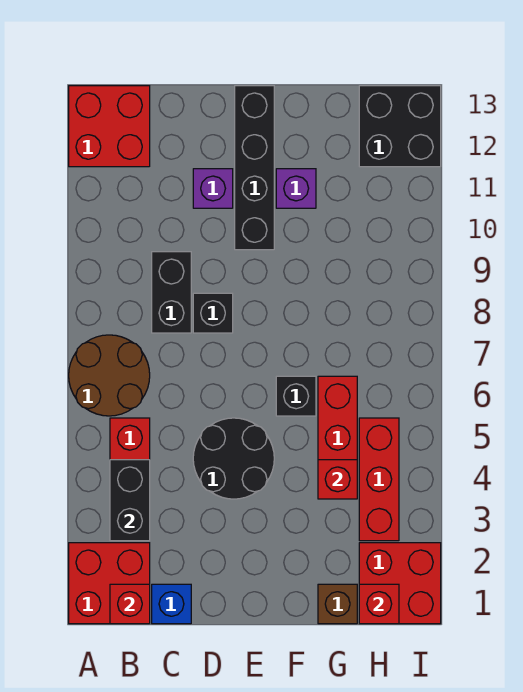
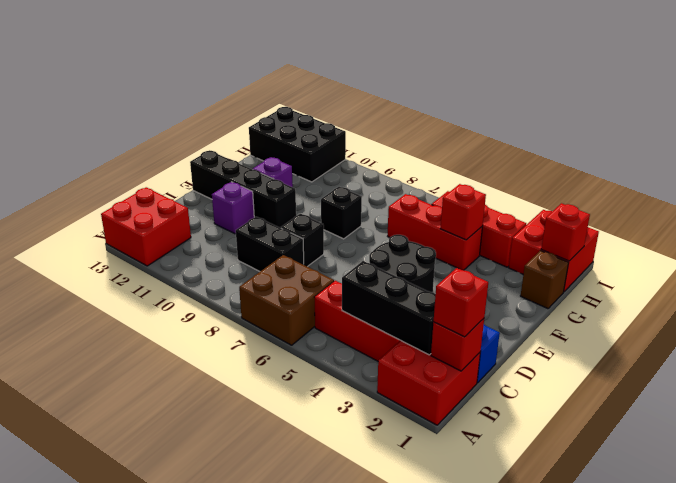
brown round brick A6:B7 level 1 -> brown brick A6:B7 level 1
none -> red brick B1 level 3
black brick B3:B4 level 2 -> black brick B2:B4 level 2
black brick F6 level 1 -> black brick F8 level 1
black brick H12:I13 level 1 -> black brick H11:I13 level 1

